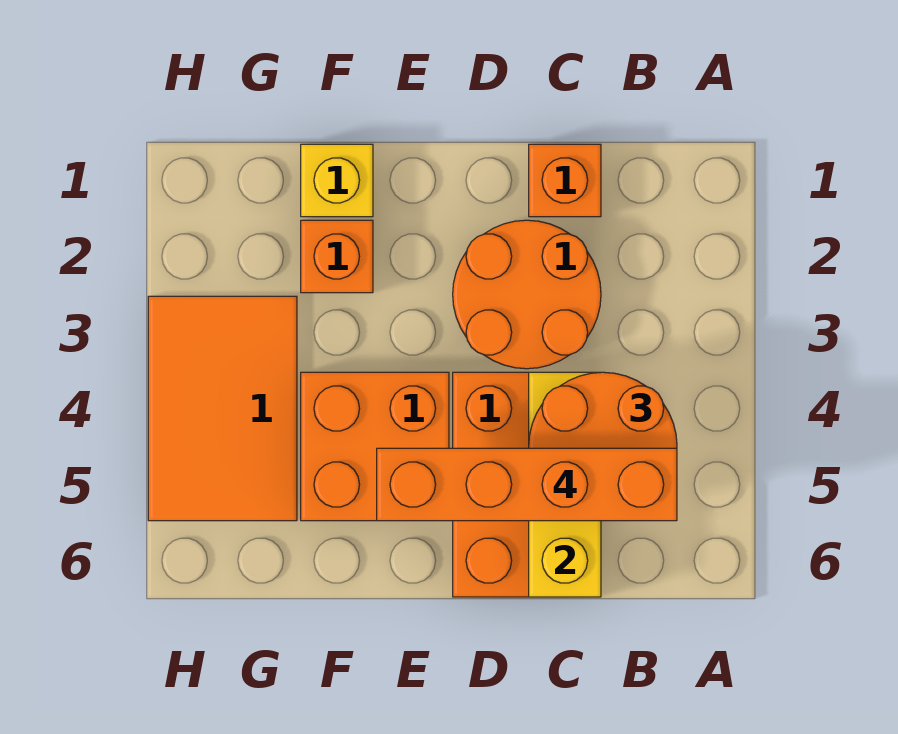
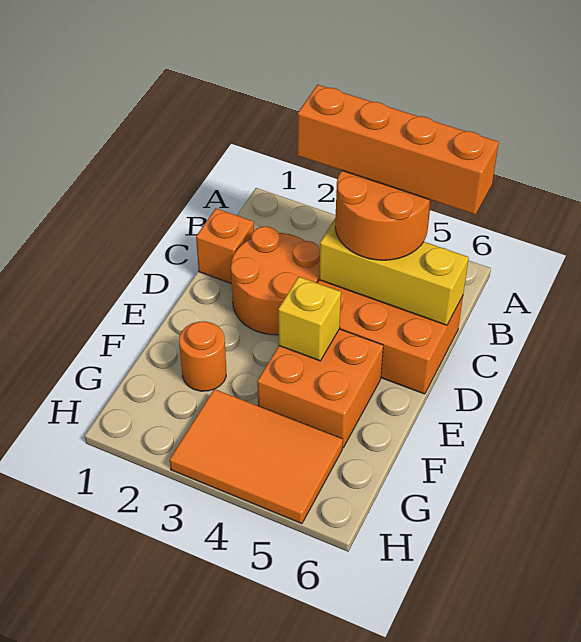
orange brick B5:E5 level 4 -> orange brick B3:B6 level 4
yellow brick F1 level 1 -> yellow brick E4 level 2
orange brick F2 level 1 -> orange round brick F2 level 1

